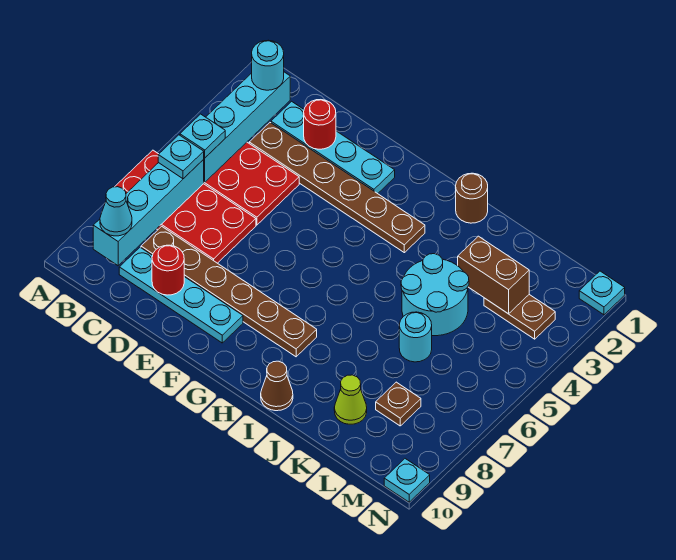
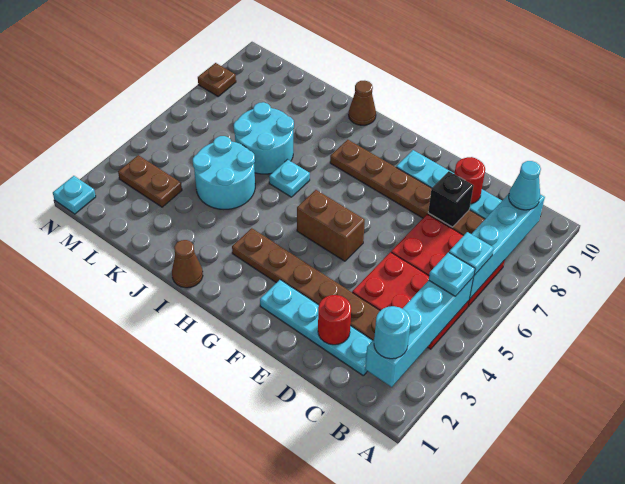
red plate A6:D7 level 1 -> red plate B6:D7 level 1
none -> black brick D8 level 2
brown round brick I1 level 1 -> brown cone I1 level 1
brown brick K3:L3 level 2 -> brown brick F5:G5 level 1
cyan round brick K6 level 1 -> cyan round brick J6:K7 level 1
lime cone K9 level 1 -> none
brown plate L8 level 1 -> brown plate N8 level 1
cyan plate N10 level 1 -> cyan plate I6 level 1

